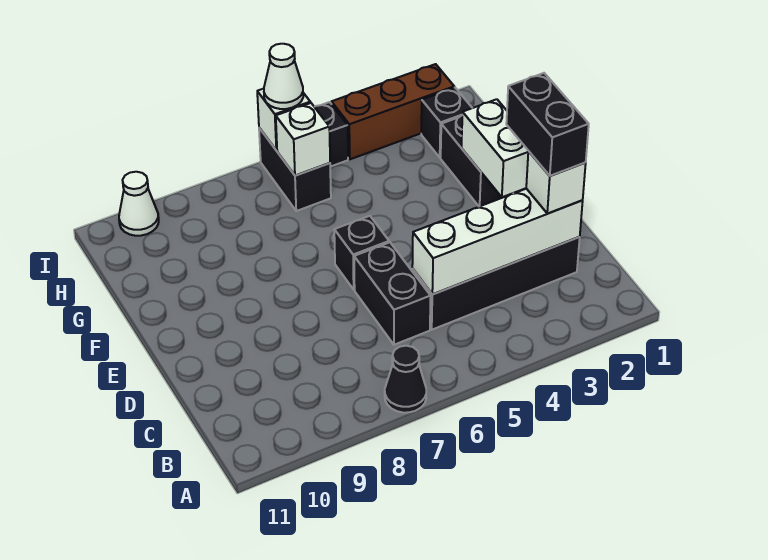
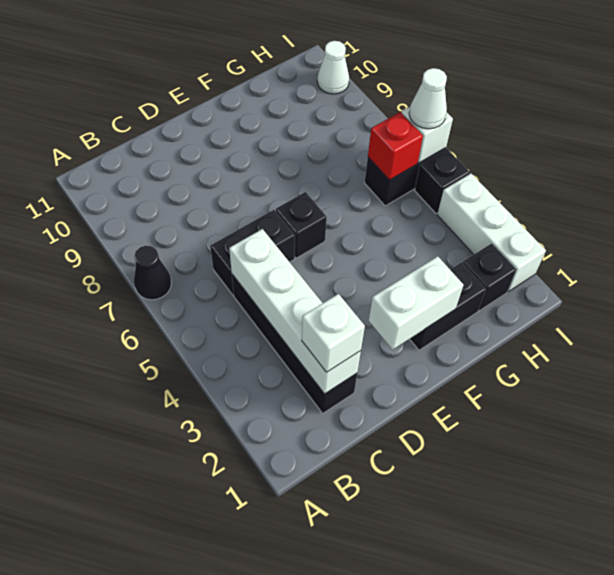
black brick C2:D2 level 4 -> none
white brick H6 level 2 -> red brick H6 level 2
brown brick I2:I4 level 1 -> white brick I2:I4 level 1

